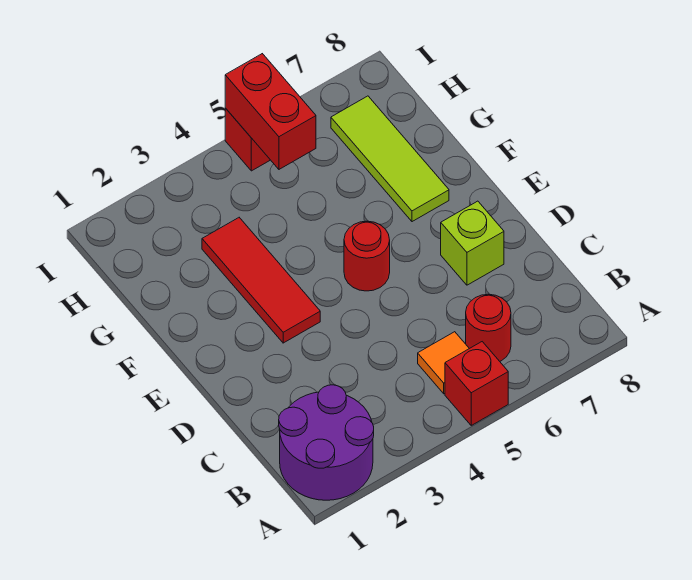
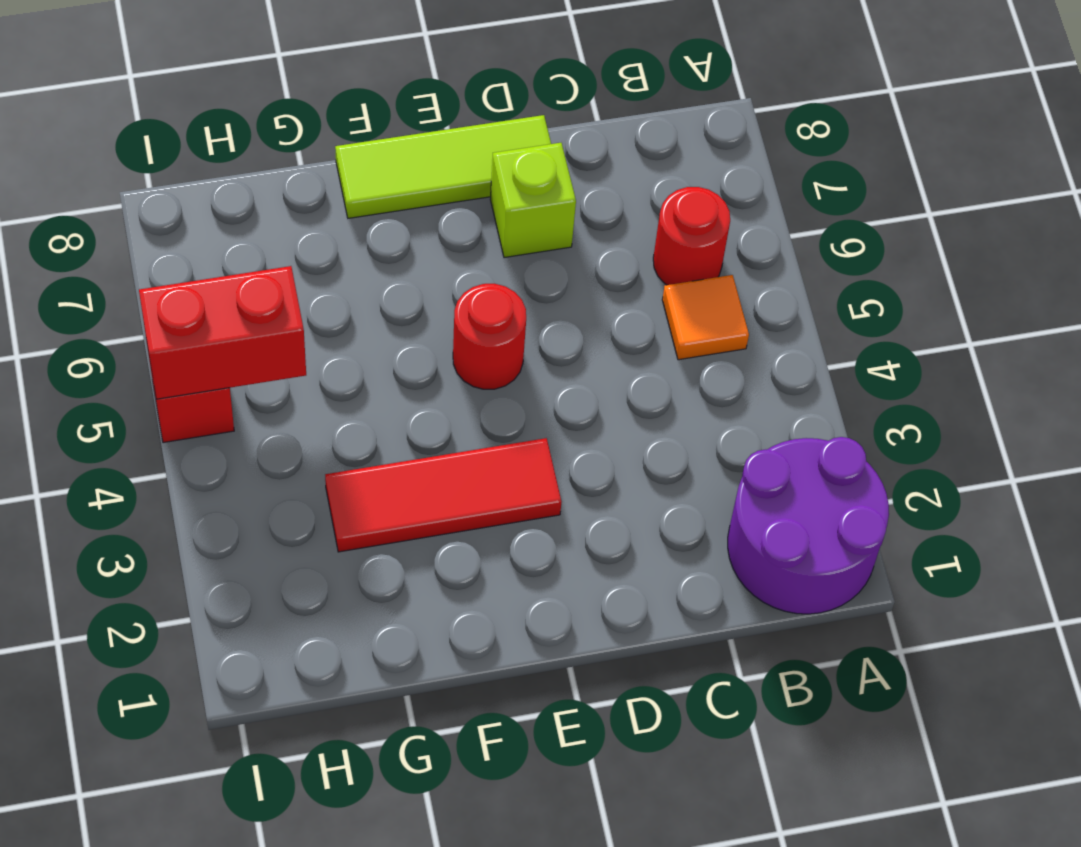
red brick A5 level 1 -> none
lime tile F7:H7 level 1 -> lime tile D8:F8 level 1

